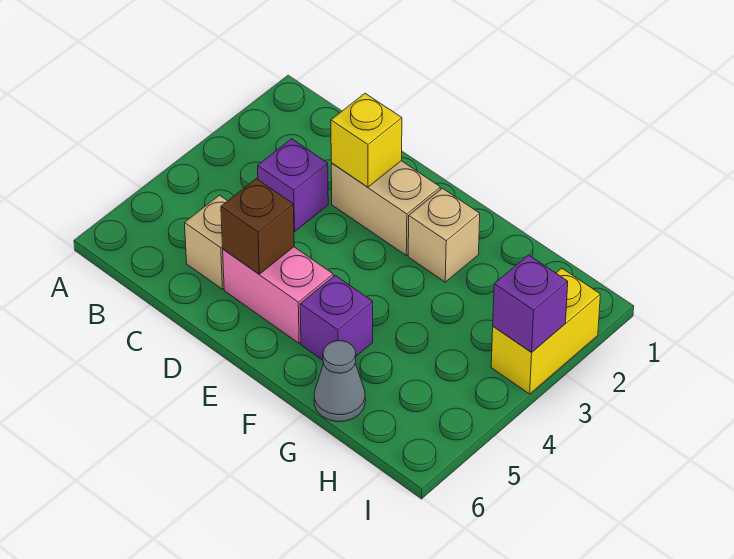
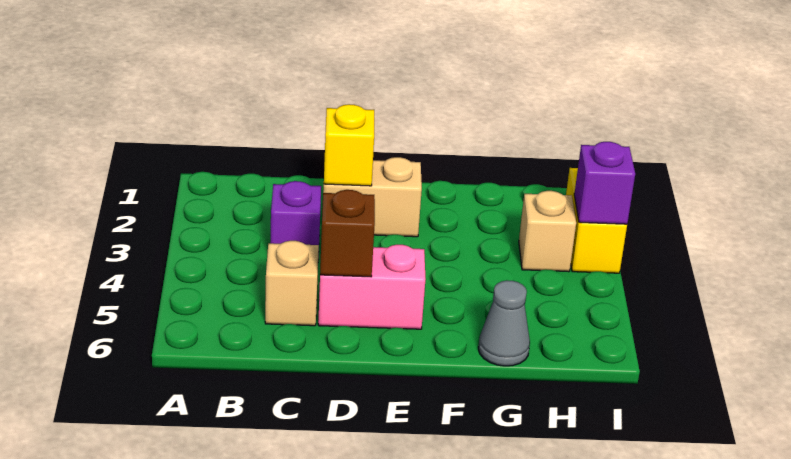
tan brick F2 level 1 -> tan brick H3 level 1
purple brick F5 level 1 -> none

